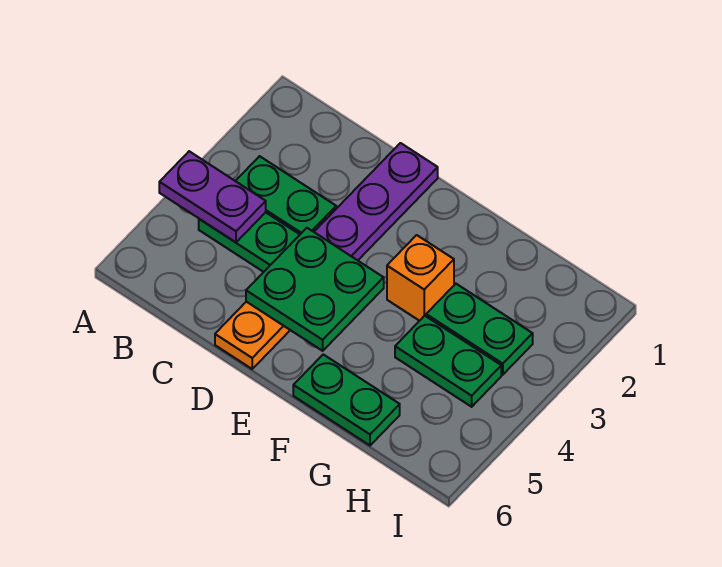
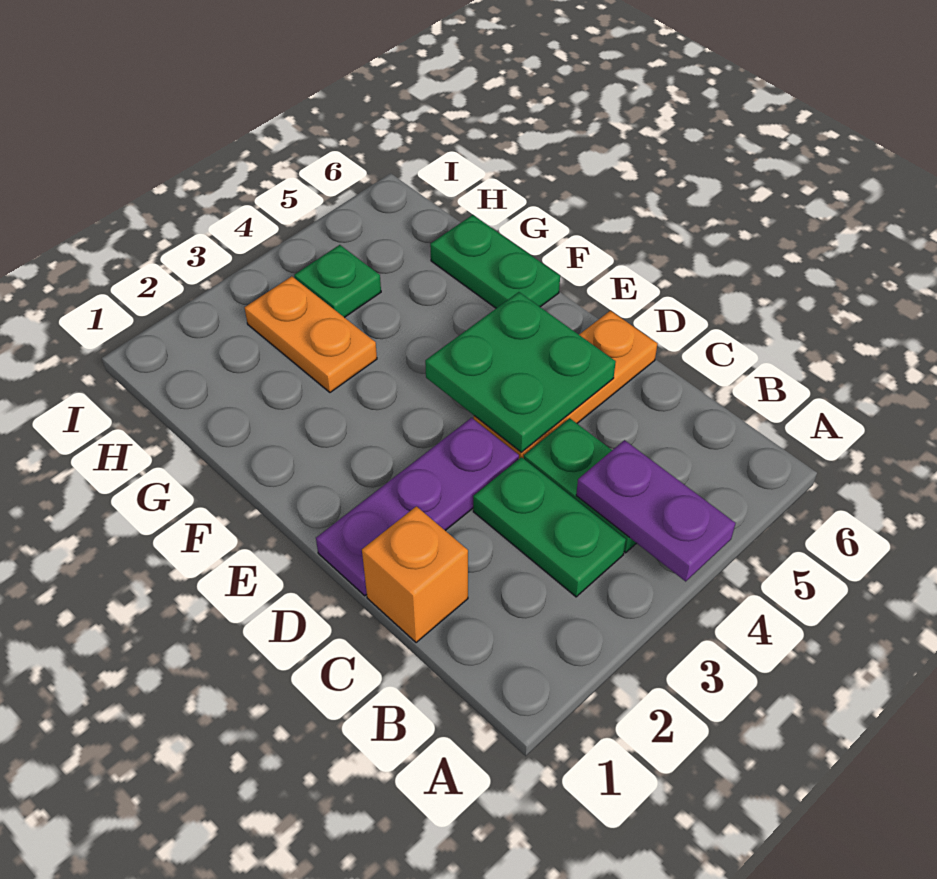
orange brick F3 level 1 -> orange brick C1 level 1
green plate G3:H3 level 1 -> orange plate G3:H3 level 1
green plate G4:H4 level 1 -> green plate H4 level 1

